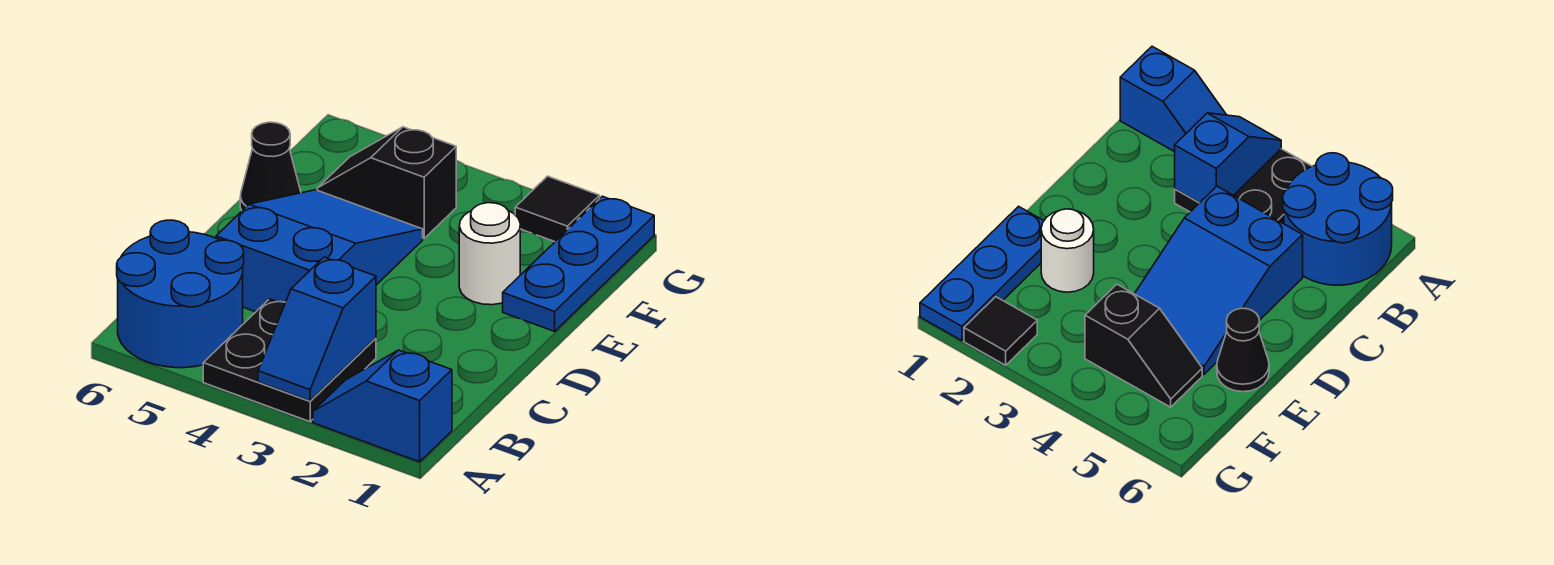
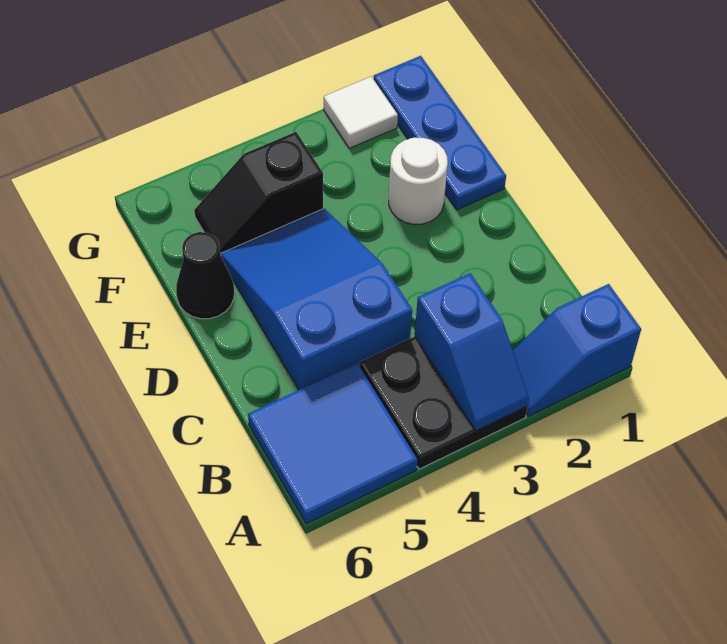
blue round brick A5:B6 level 1 -> blue tile A5:B6 level 1
black tile G2 level 1 -> white tile G2 level 1

